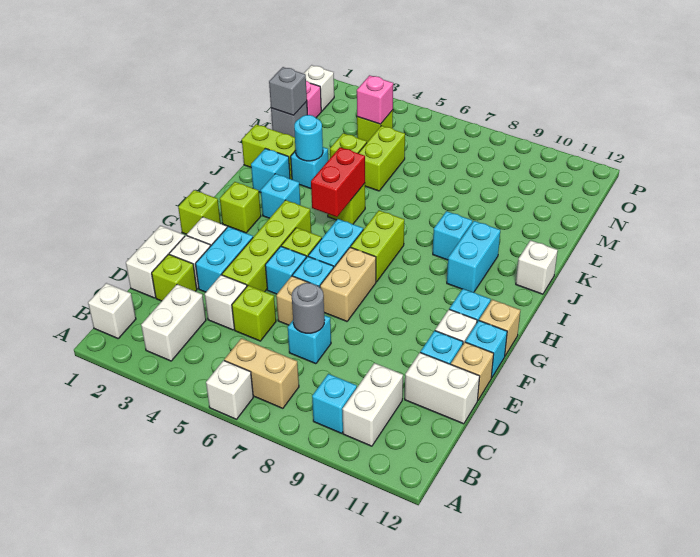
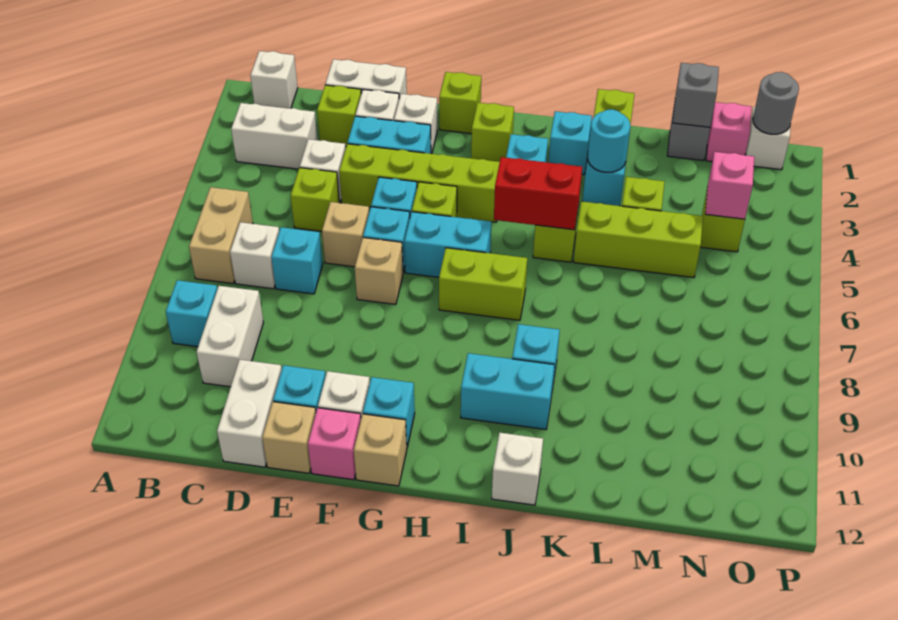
white brick A6 level 1 -> white brick C7 level 1
white brick B10:C10 level 1 -> white brick C9:C10 level 1
grey round brick D7 level 2 -> grey round brick O1 level 2
tan brick F7:G7 level 1 -> tan brick F7 level 1
cyan brick F12 level 1 -> pink brick F12 level 1
lime brick L5:M5 level 1 -> lime brick K5:M5 level 1

